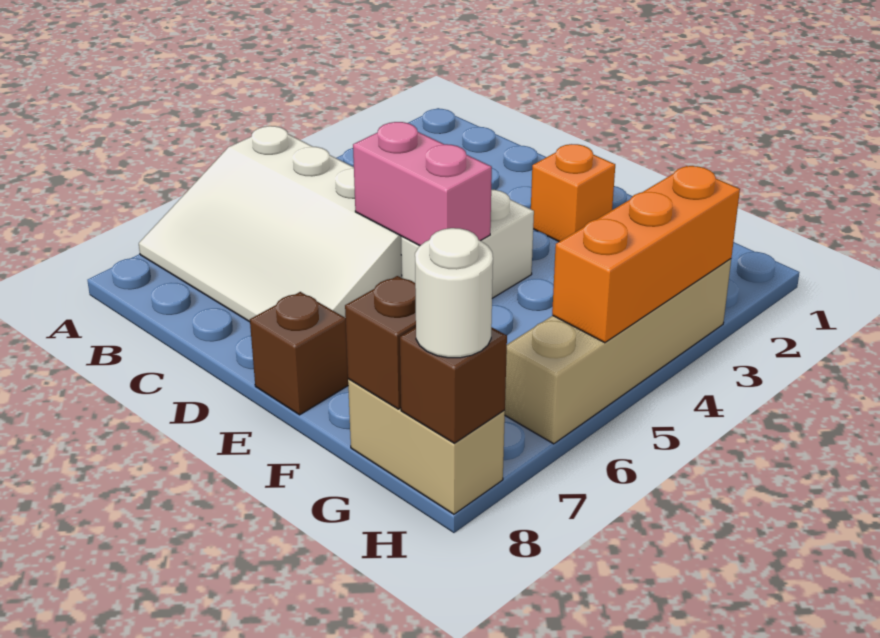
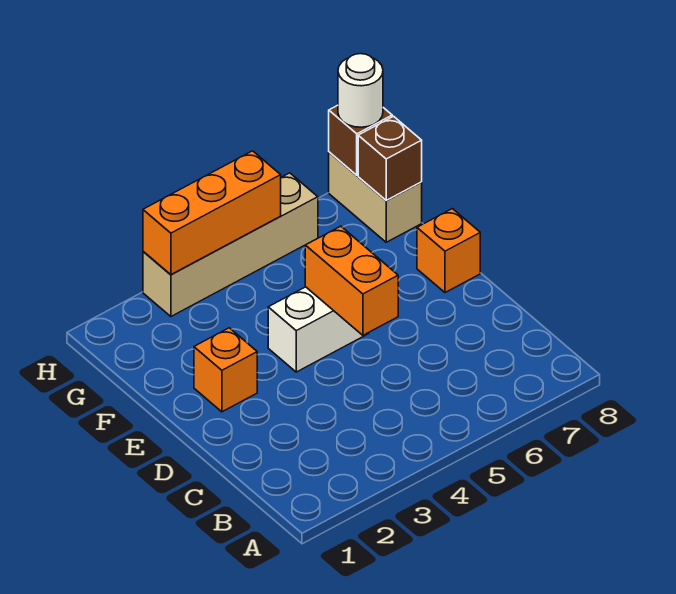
white slope A5:D7 level 1 top 5 -> none
pink brick D5:E5 level 2 -> orange brick D5:E5 level 2
brown brick E8 level 1 -> orange brick E8 level 1

